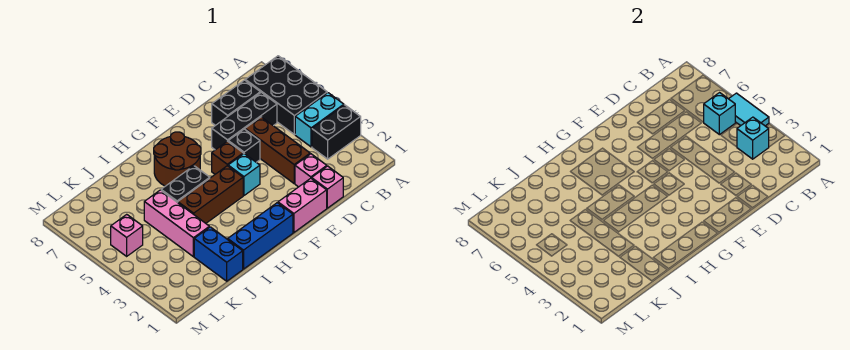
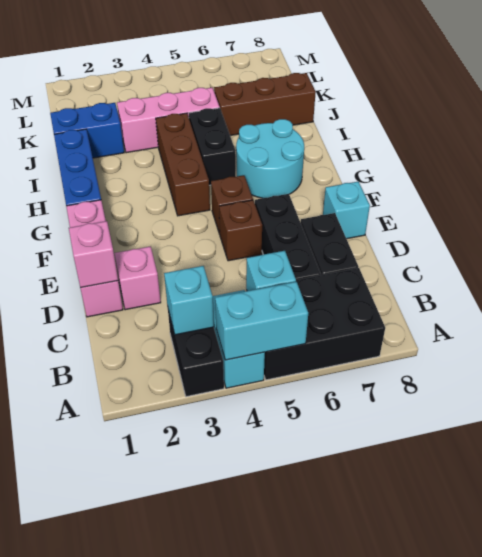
cyan tile A4:A5 level 2 -> cyan brick A4:A5 level 2
brown brick D3:D5 level 1 -> brown brick J6:J8 level 1
black brick E5 level 1 -> brown brick E5 level 1
cyan brick F4 level 1 -> cyan brick E8 level 1
brown round brick G6:H7 level 1 -> cyan round brick G6:H7 level 1
pink brick L5 level 1 -> pink brick D1 level 2

